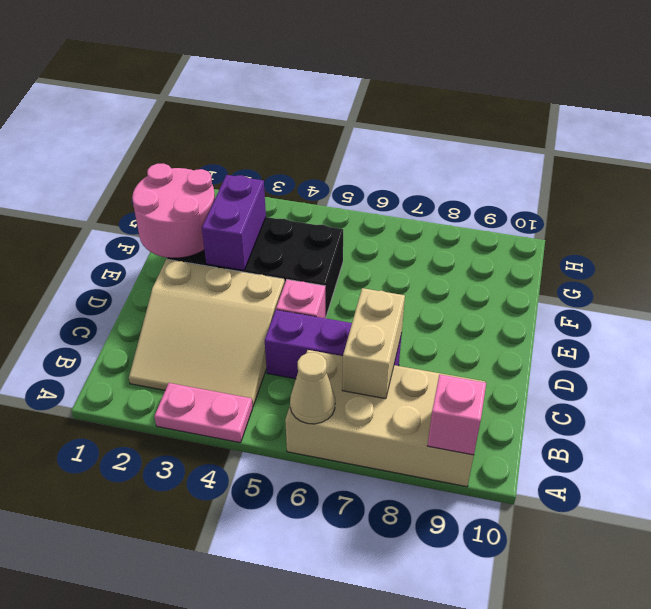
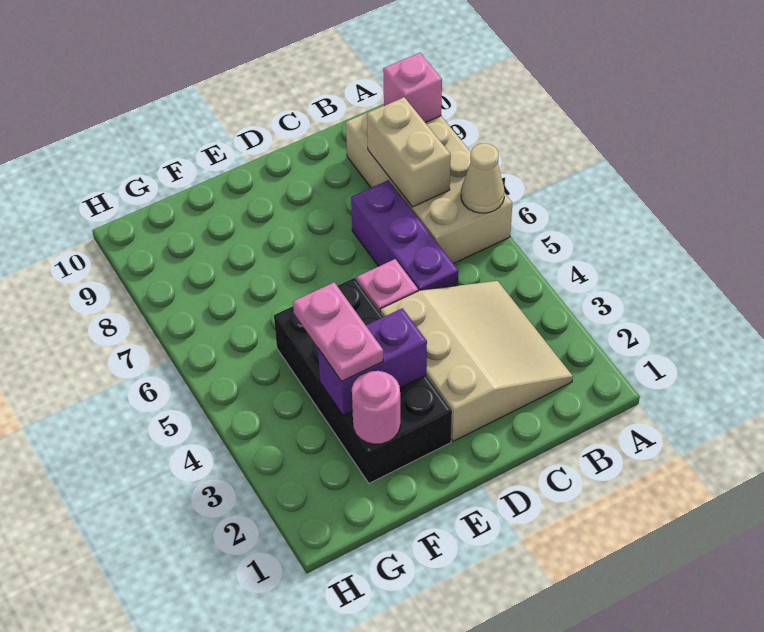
pink plate A3:A4 level 1 -> pink plate F3:F4 level 3
tan brick B7:C7 level 2 -> tan brick B7:B8 level 2
pink round brick E1:F2 level 2 -> pink round brick F2 level 2

